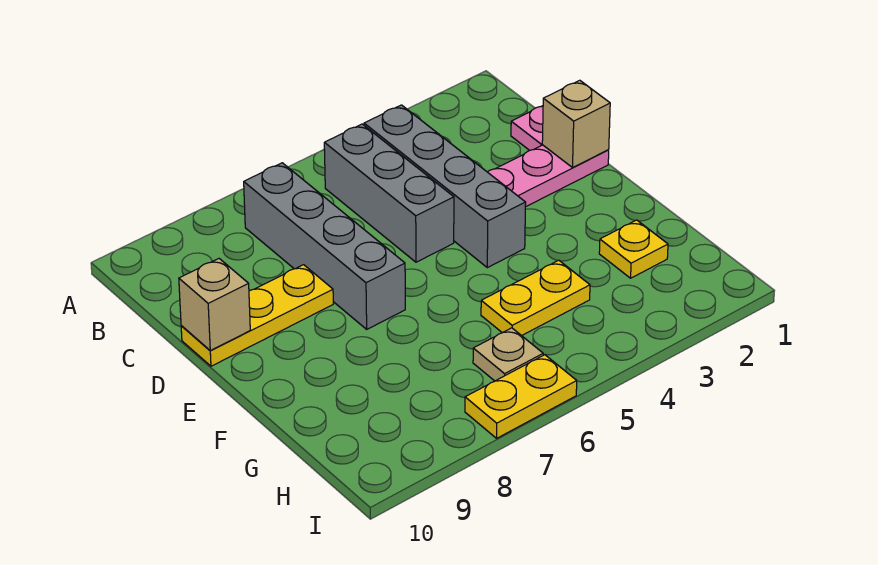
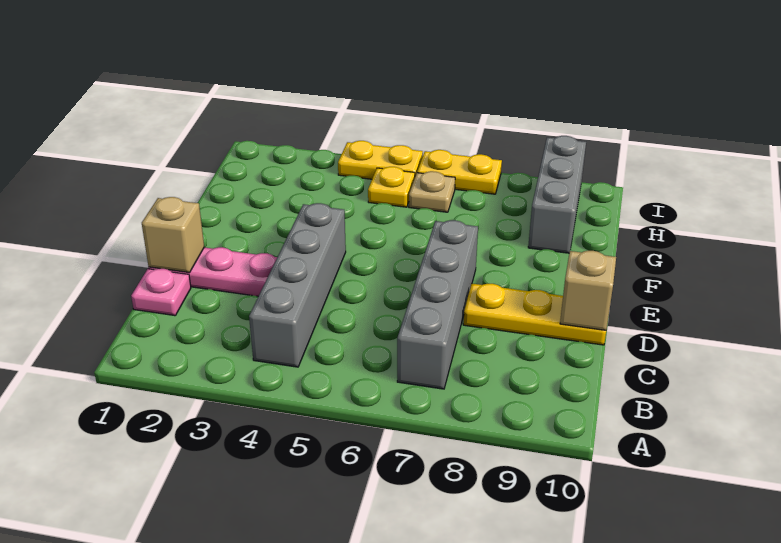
grey brick B5:D5 level 1 -> grey brick G9:I9 level 1
yellow plate G2 level 1 -> yellow plate H5 level 1
yellow plate G4:G5 level 1 -> yellow plate I4:I5 level 1

